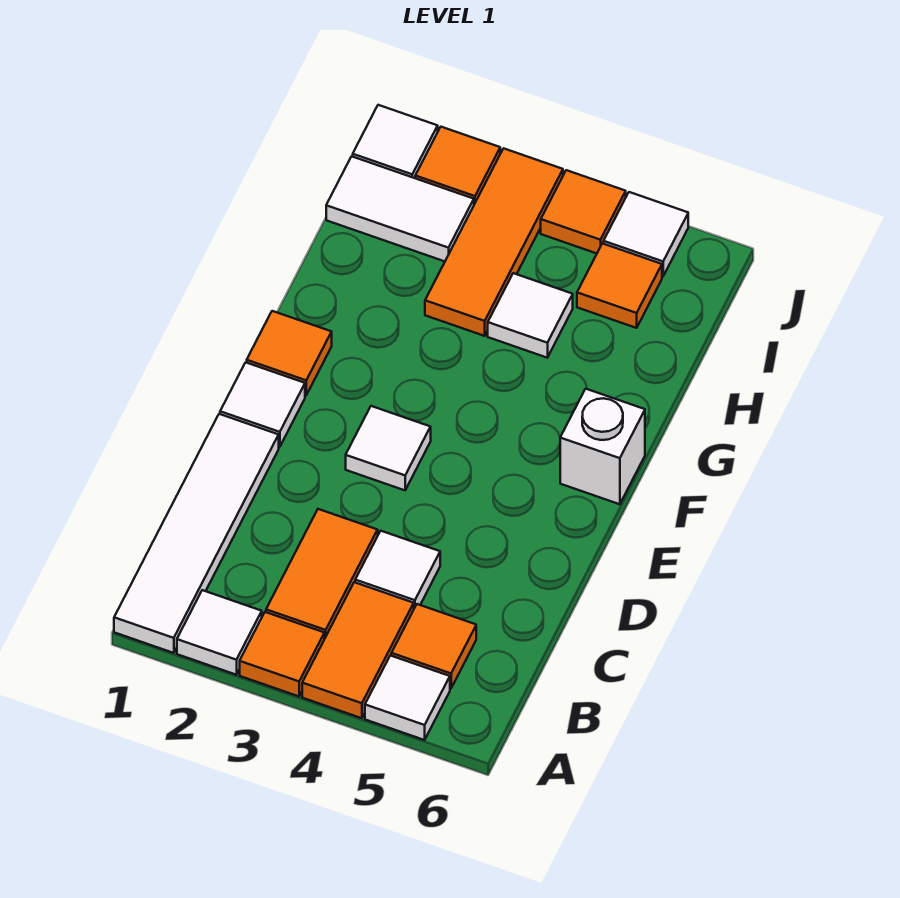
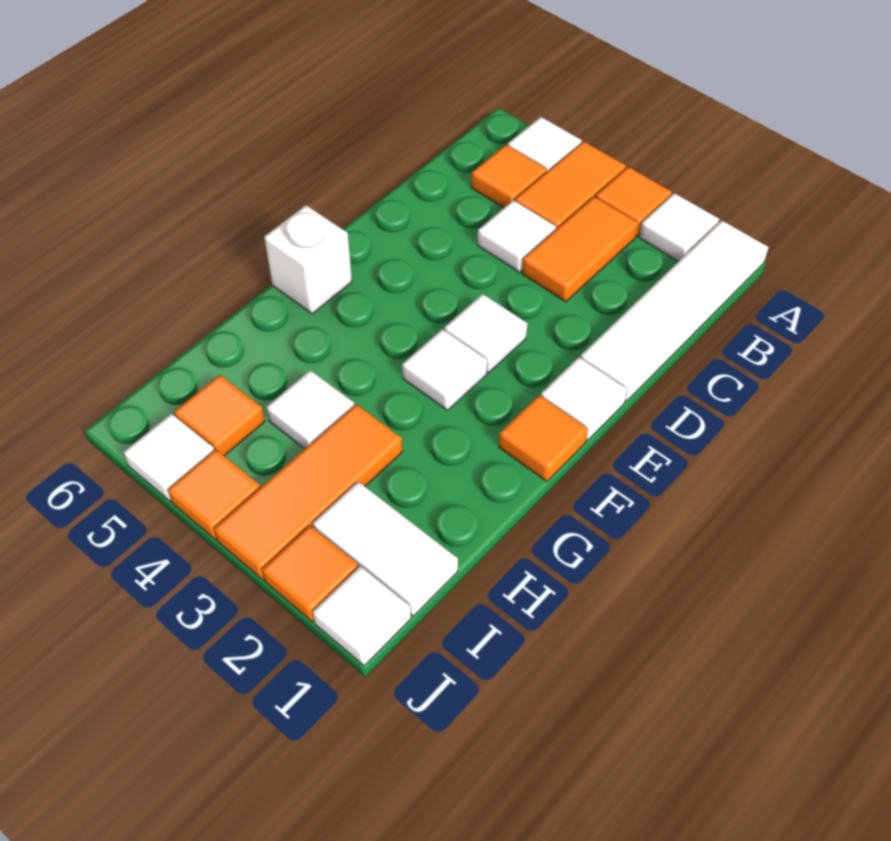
none -> white tile F3 level 1

